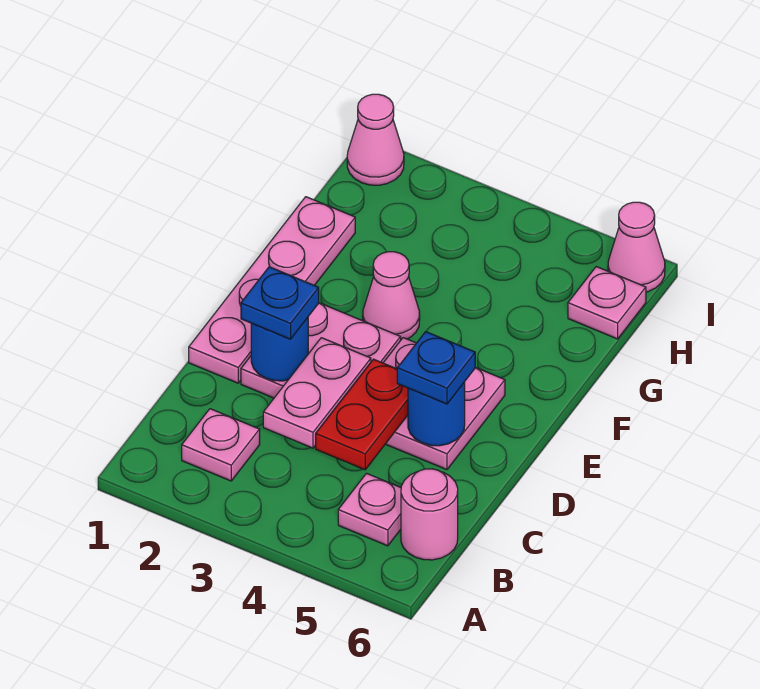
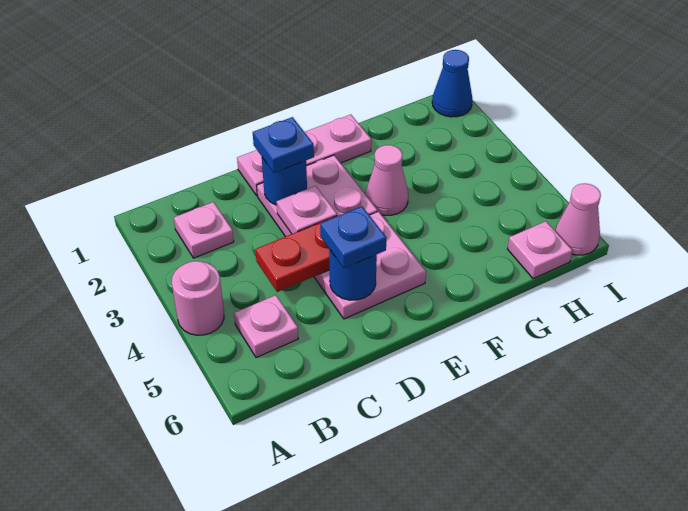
pink round brick B6 level 1 -> pink round brick A4 level 1
pink plate C3:D3 level 2 -> pink plate D3 level 2
pink plate D1:G1 level 1 -> pink plate D1:F1 level 1
pink cone I1 level 1 -> blue cone I1 level 1

